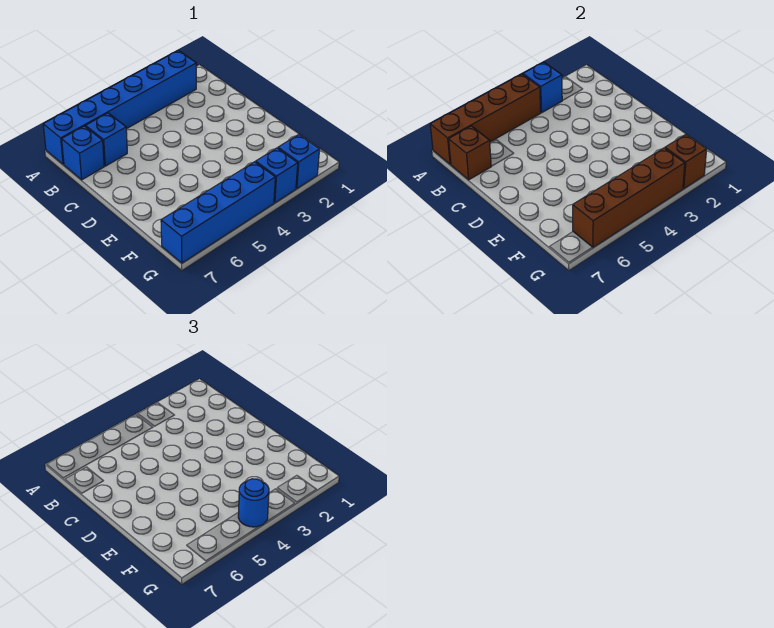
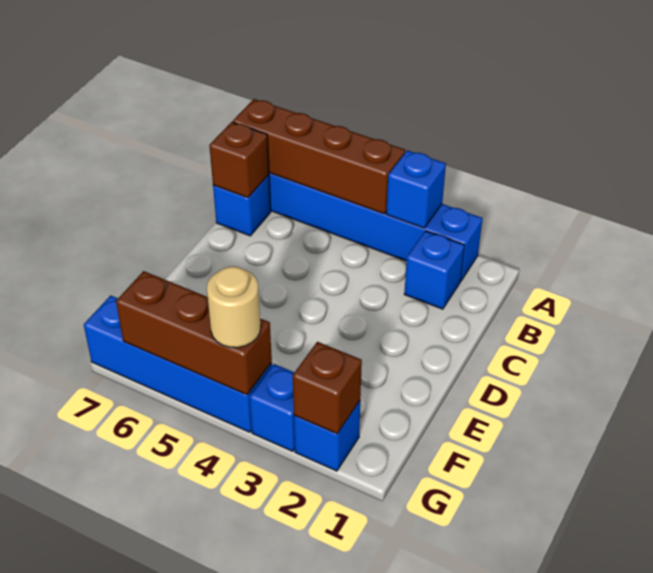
blue brick B6 level 1 -> blue brick B2 level 1
brown brick G3:G6 level 2 -> brown brick G4:G6 level 2
blue round brick G4 level 3 -> tan round brick G4 level 3

